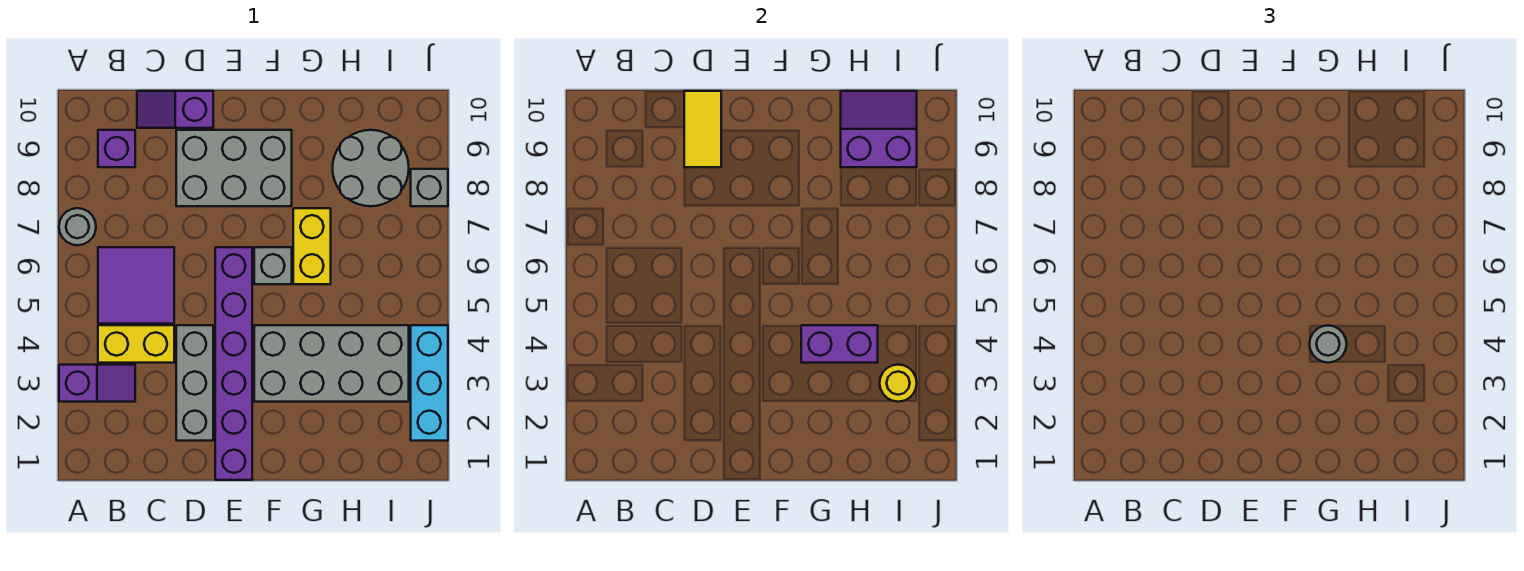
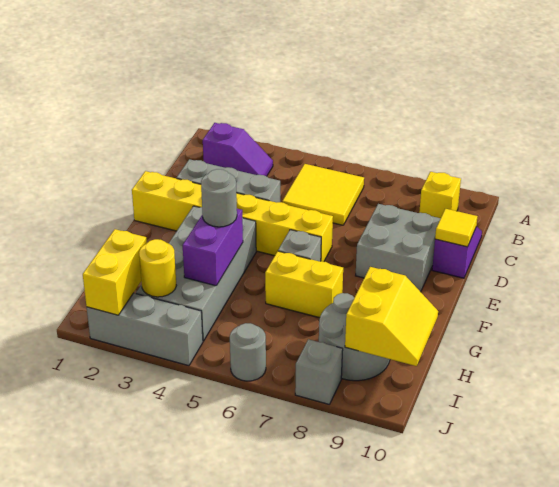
purple slope A3:B3 level 1 top A -> purple slope B2:B3 level 1 top 2
grey round brick A7 level 1 -> grey round brick J6 level 1
yellow brick B4:C4 level 1 -> yellow brick I2:J2 level 2
purple tile B5:C6 level 1 -> yellow tile B5:C6 level 1
purple brick B9 level 1 -> yellow brick B9 level 1
grey brick D8:F9 level 1 -> grey brick D8:E9 level 1
yellow tile D9:D10 level 2 -> yellow tile D10 level 2
purple brick E1:E6 level 1 -> yellow brick E1:E6 level 1
purple slope H9:I10 level 2 top 9 -> yellow slope H9:I10 level 2 top 9
cyan brick J2:J4 level 1 -> grey brick J2:J4 level 1

